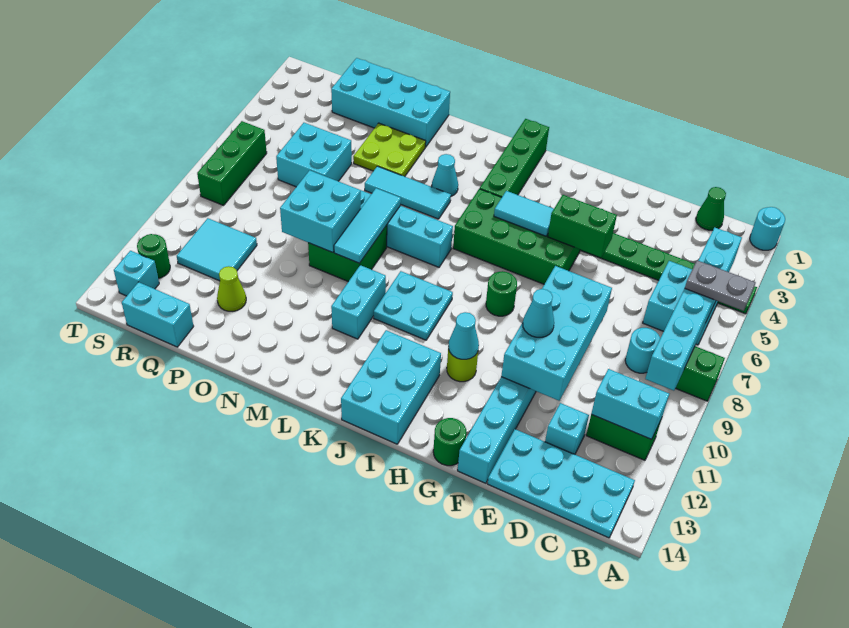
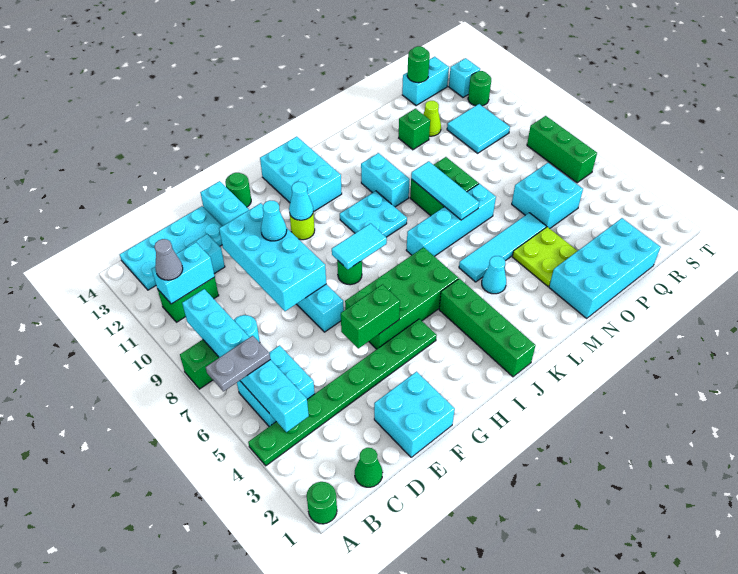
cyan round brick A1 level 1 -> green round brick A1 level 1
none -> grey cone B11 level 3
cyan tile H5:I5 level 2 -> cyan tile H8:I8 level 2
cyan tile L5:N5 level 1 -> cyan tile L5:O5 level 1
cyan brick N8:O9 level 2 -> cyan brick E1:F2 level 1
none -> green brick O12 level 1
none -> green round brick Q14 level 2

